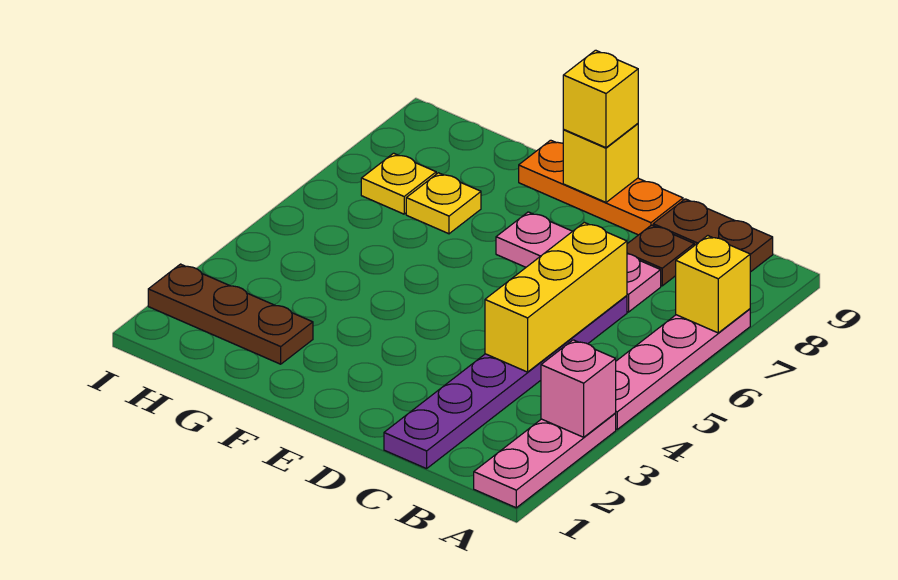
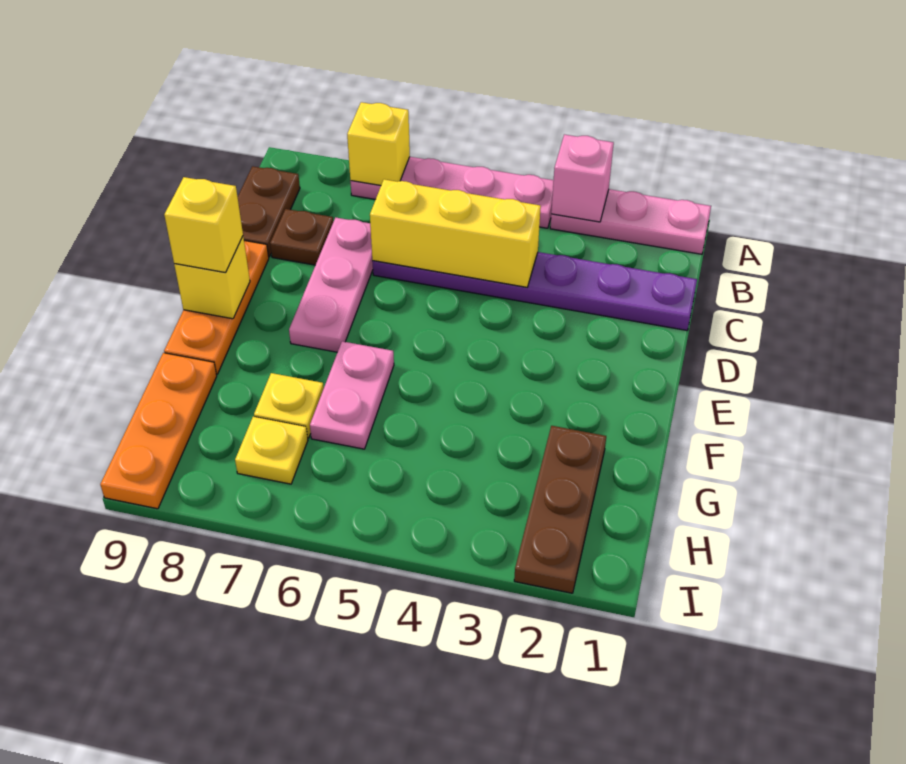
none -> pink plate F6:G6 level 1
none -> orange plate G9:I9 level 1

